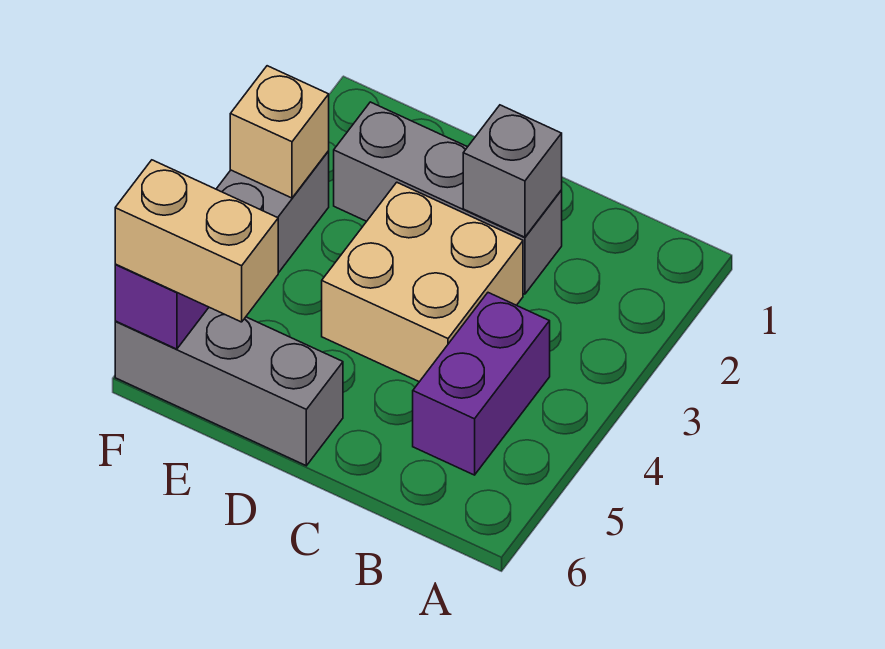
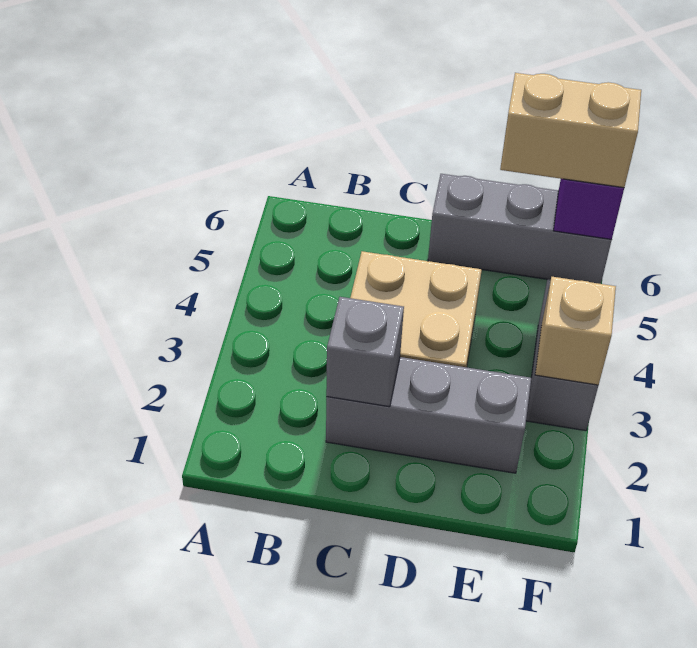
purple brick B4:B5 level 1 -> none

